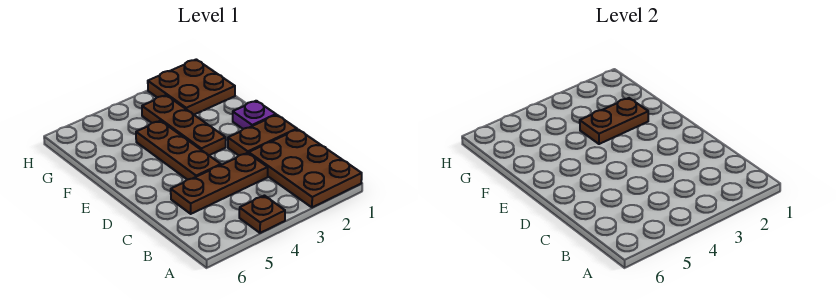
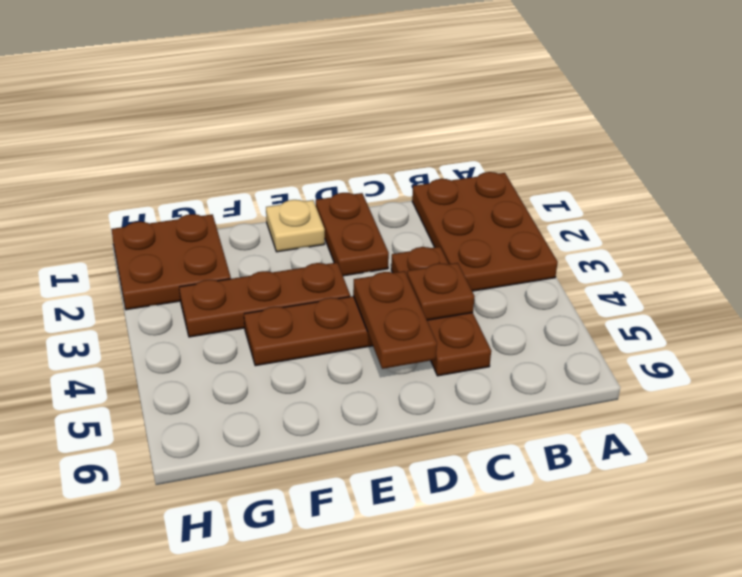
brown plate A1:C2 level 1 -> brown plate A1:B3 level 1
brown plate A4 level 1 -> brown plate C4 level 2
purple plate E1 level 1 -> tan plate E1 level 1
brown plate F2:F3 level 2 -> brown plate D4:D5 level 2

